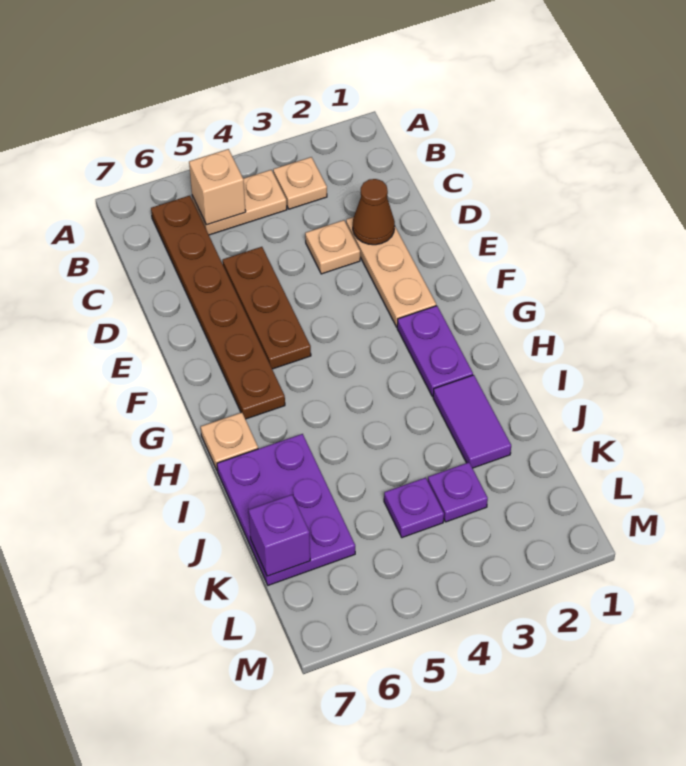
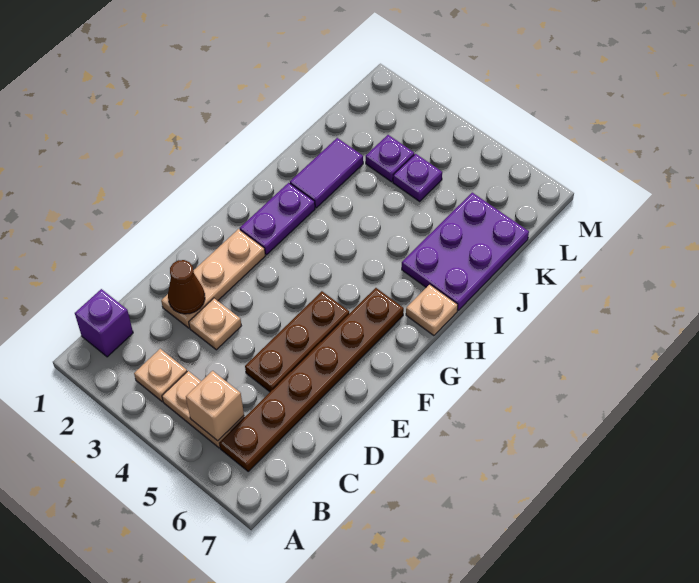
purple brick K7 level 2 -> purple brick B1 level 1

